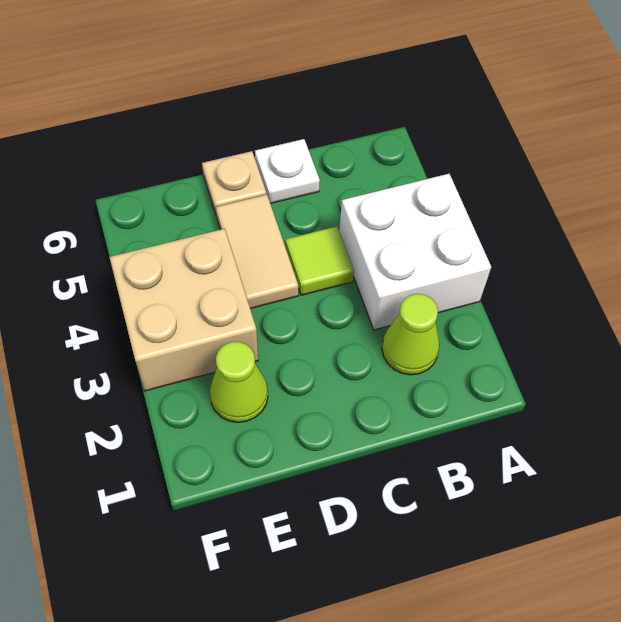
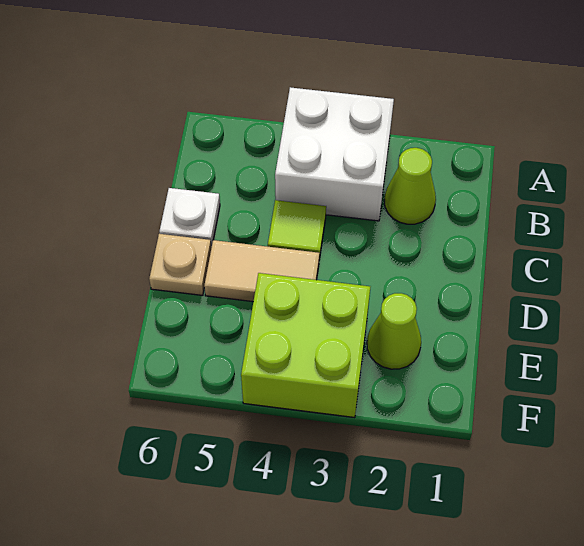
tan brick E3:F4 level 1 -> lime brick E3:F4 level 1

